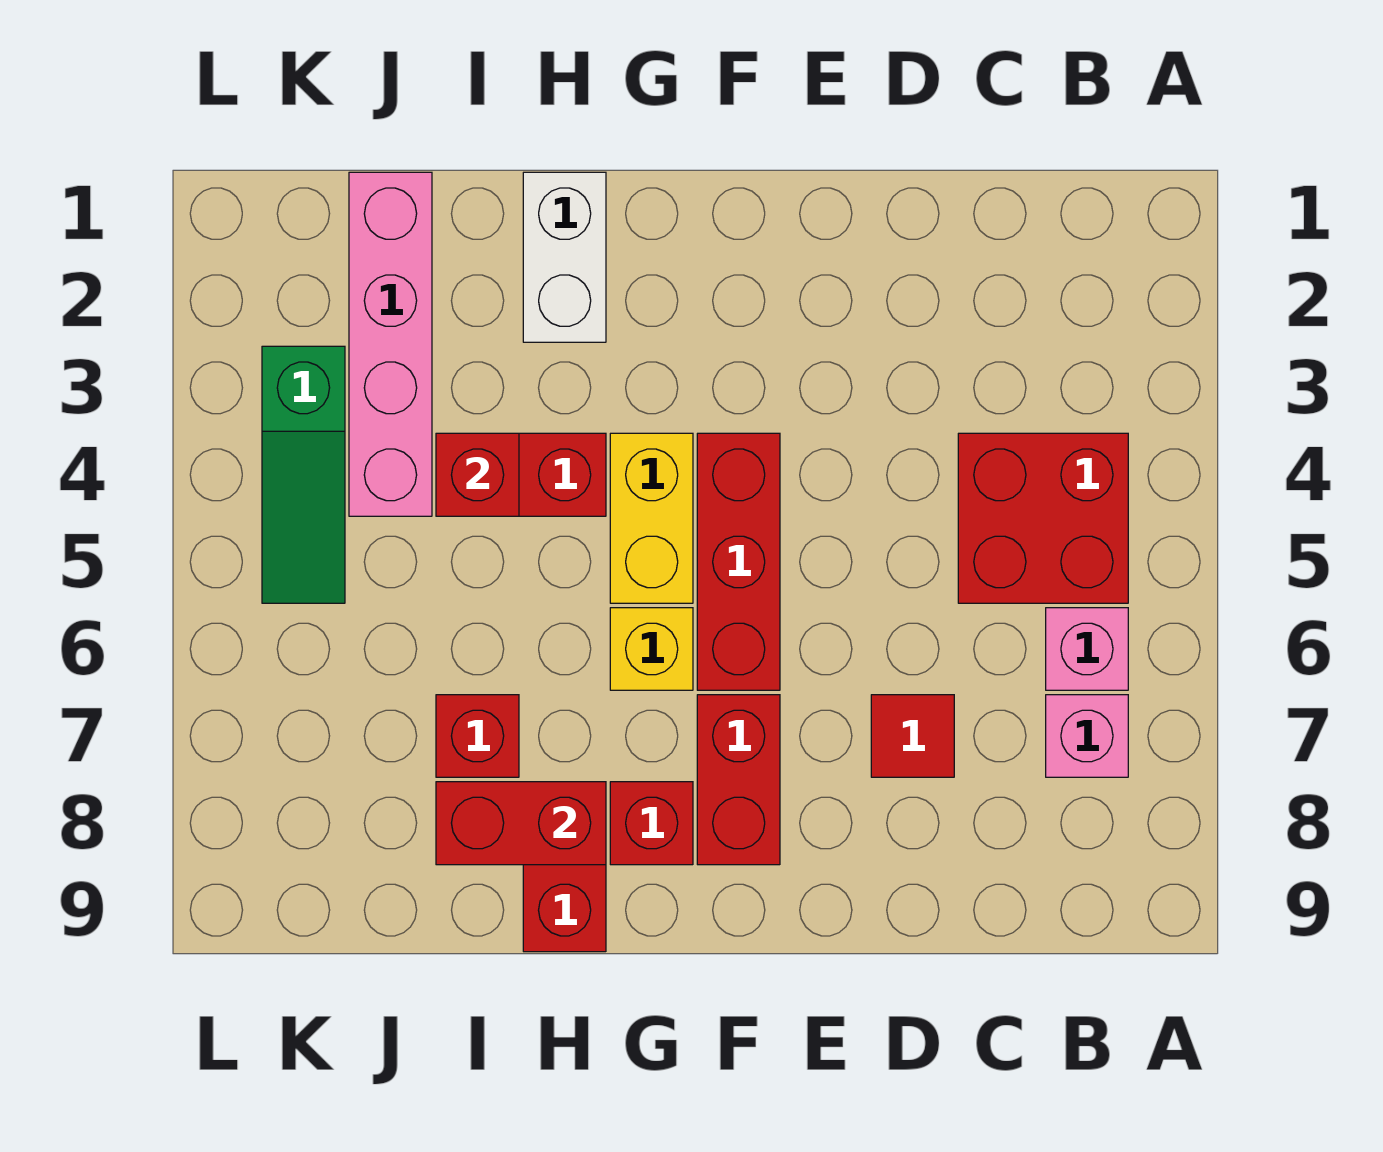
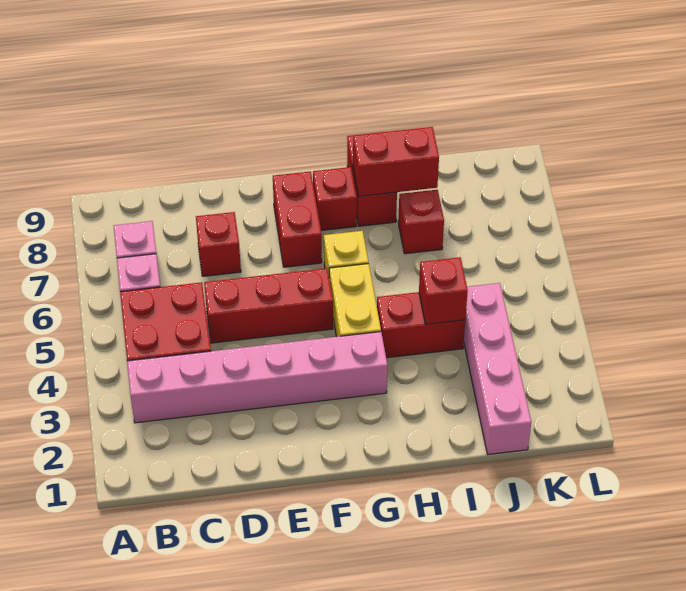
none -> pink brick B3:G3 level 1
red tile D7 level 1 -> red brick D7 level 1
red brick F4:F6 level 1 -> red brick D5:F5 level 1
white brick H1:H2 level 1 -> none
green slope K3:K5 level 1 top 3 -> none

